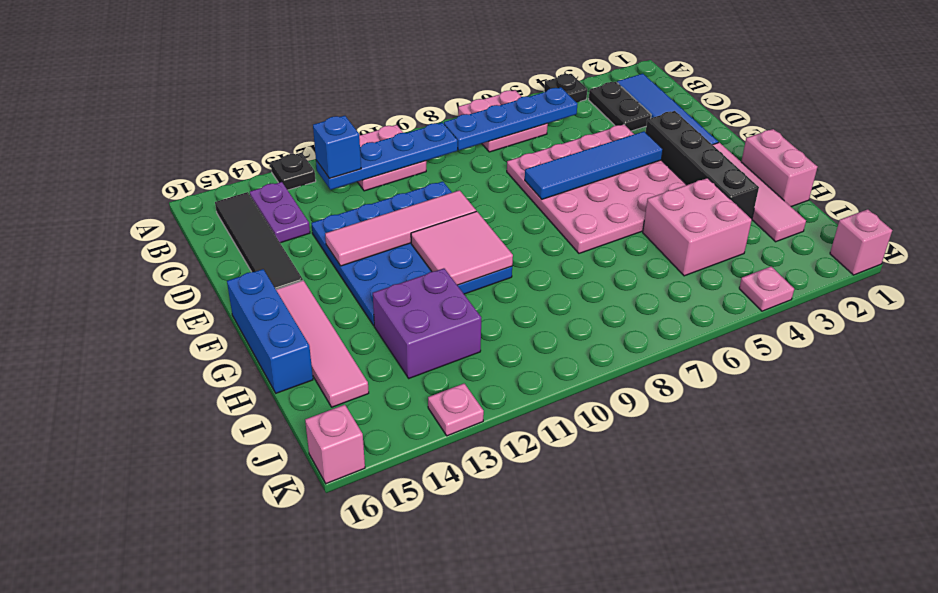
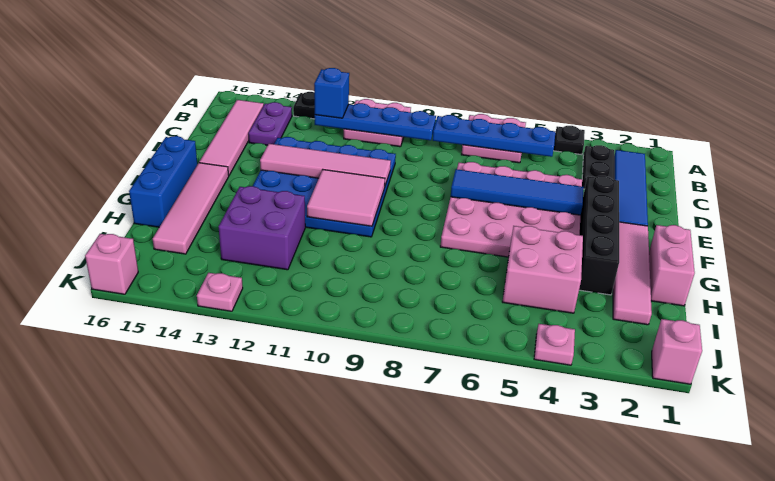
black tile B15:E15 level 1 -> pink tile B15:E15 level 1

